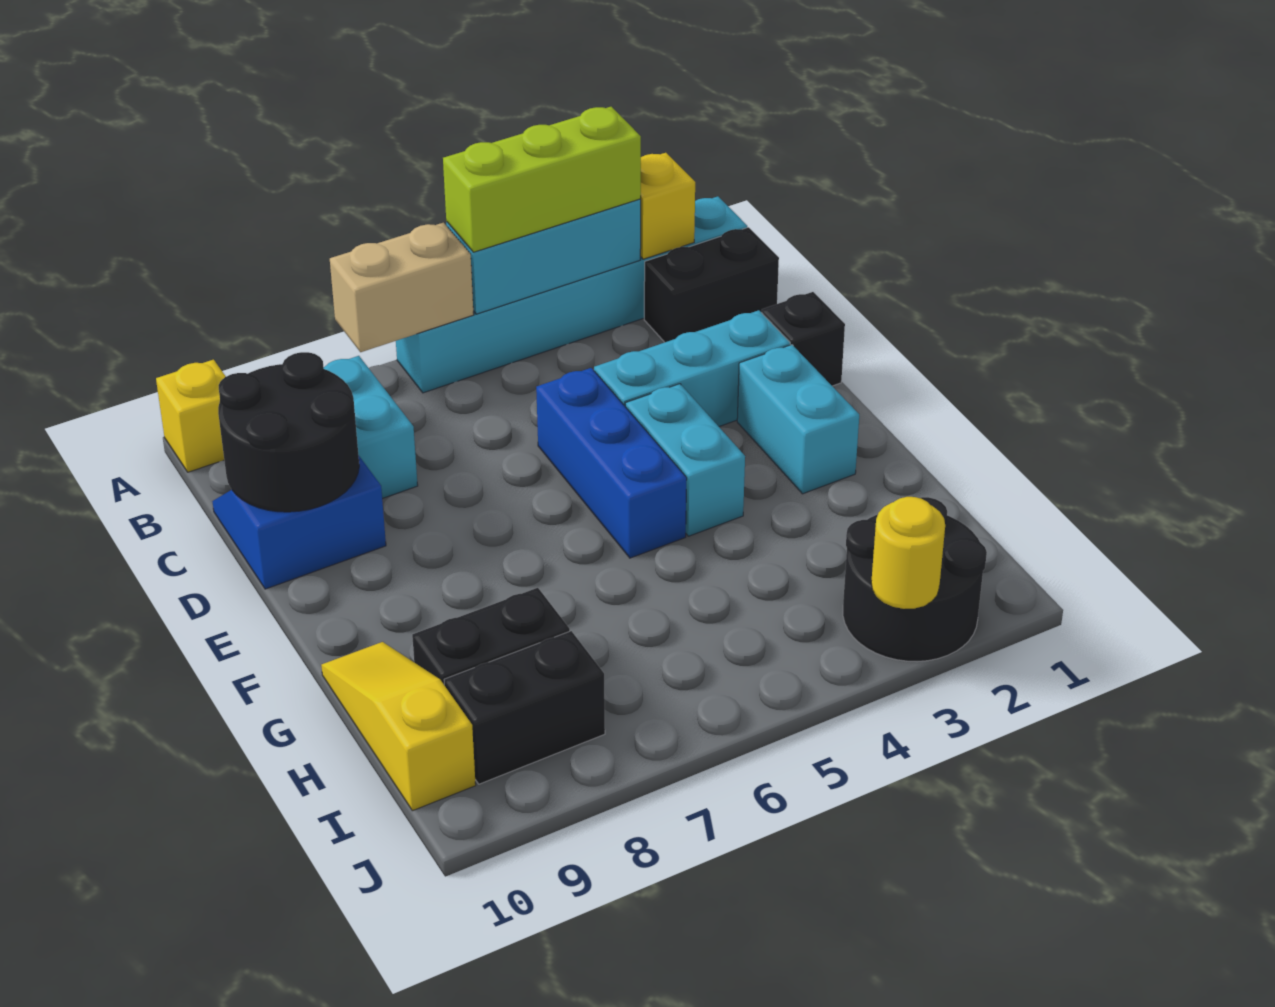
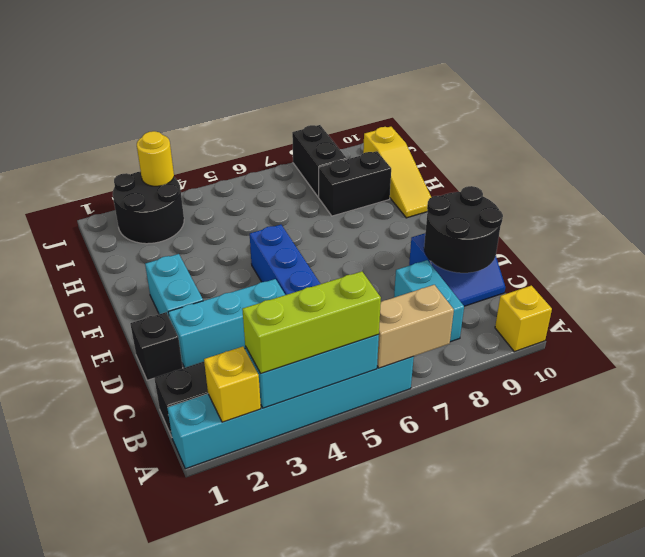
cyan brick E4:F4 level 1 -> none
black brick I8:I9 level 1 -> black brick I8:J8 level 1

